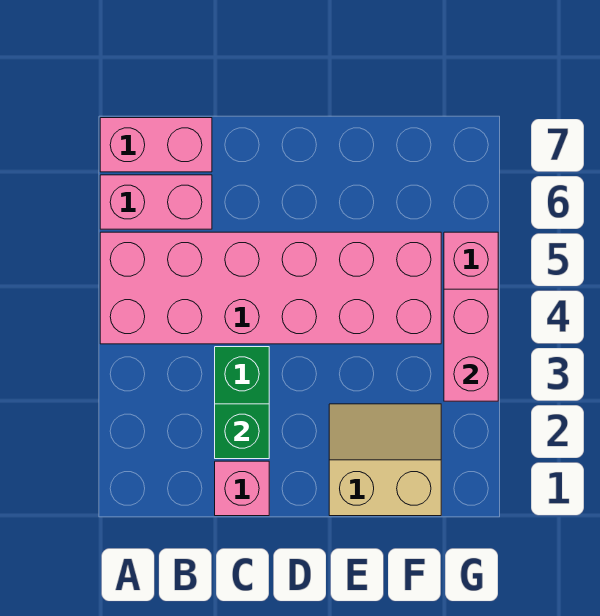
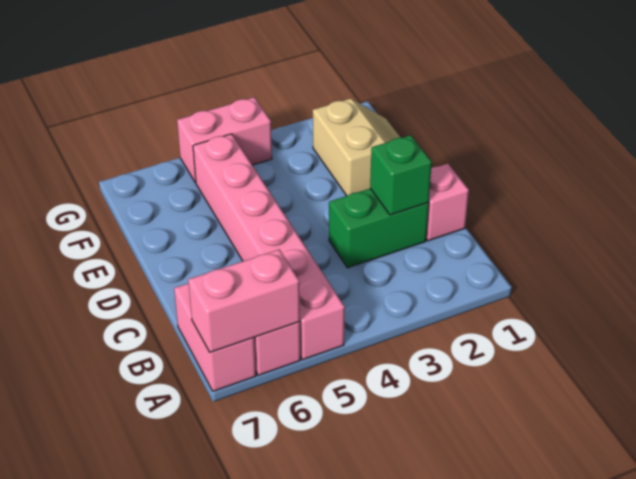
pink brick A4:F5 level 1 -> pink brick A5:F5 level 1
tan slope E1:F2 level 1 top 1 -> tan slope E1:F2 level 1 top 2
pink brick G3:G4 level 2 -> pink brick A6:A7 level 2

